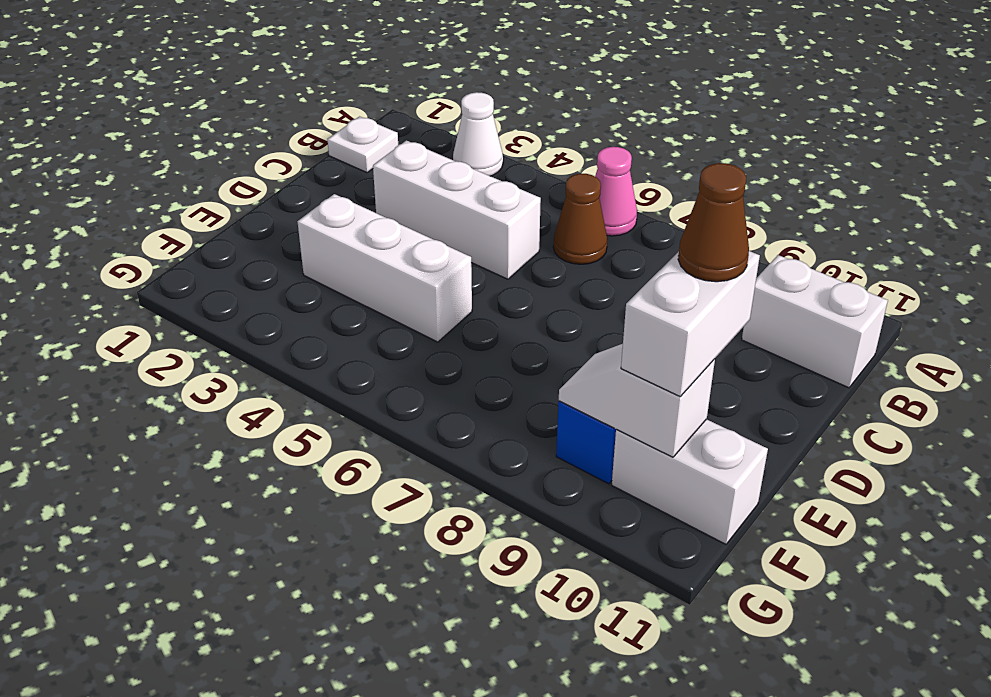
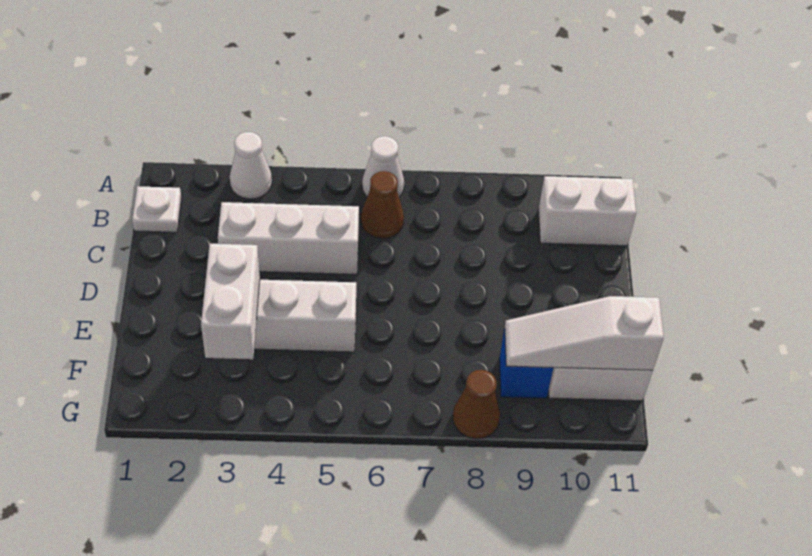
pink cone A6 level 1 -> white cone A6 level 1
white brick E10:F10 level 3 -> white brick E3:F3 level 2
brown cone E10 level 4 -> brown cone G8 level 1
white slope F9:F10 level 2 top 10 -> white slope F9:F11 level 2 top 11

